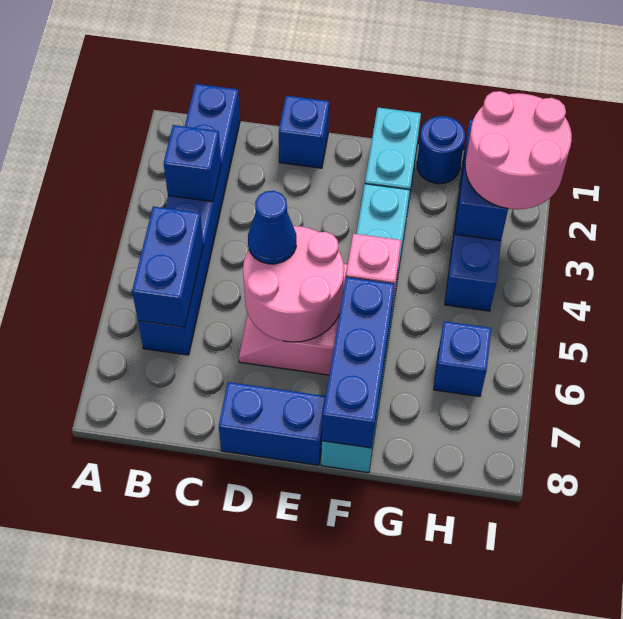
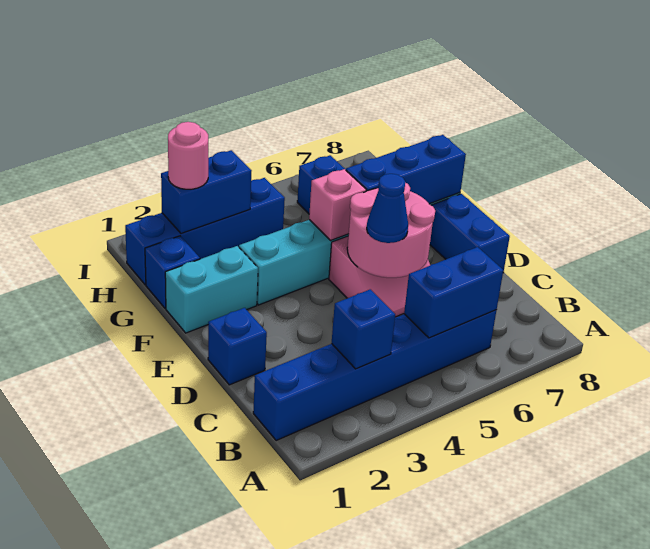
blue round brick G1 level 1 -> blue brick G1 level 1
pink round brick H2:I3 level 3 -> pink round brick H2 level 3

